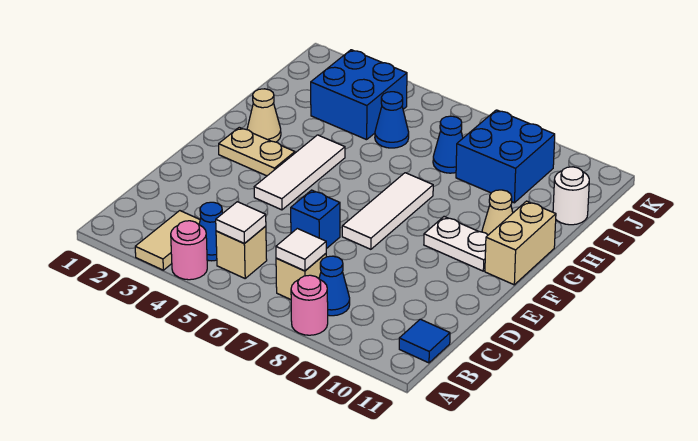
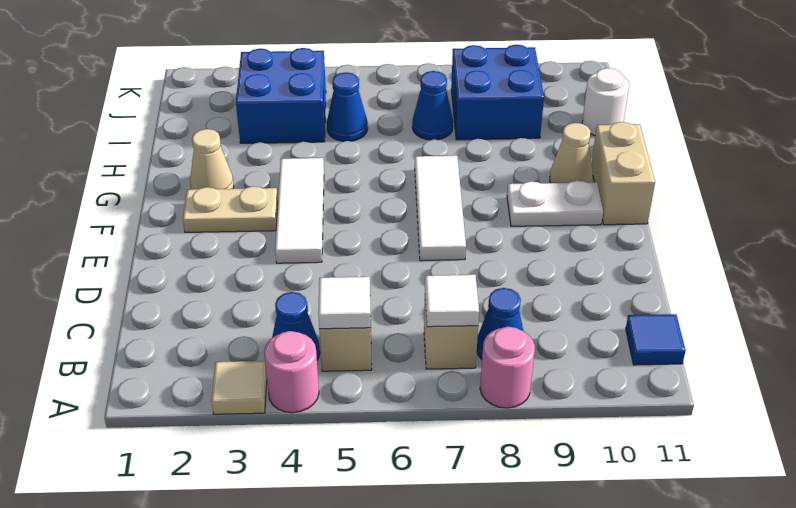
tan tile A3:B3 level 1 -> tan tile A3 level 1
blue brick D6 level 1 -> none

